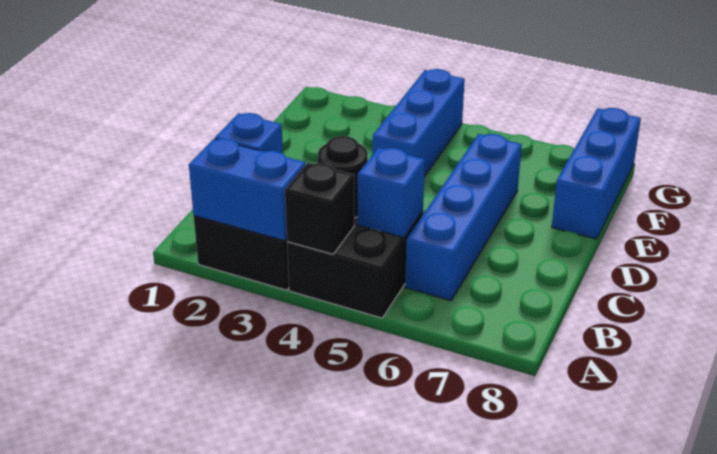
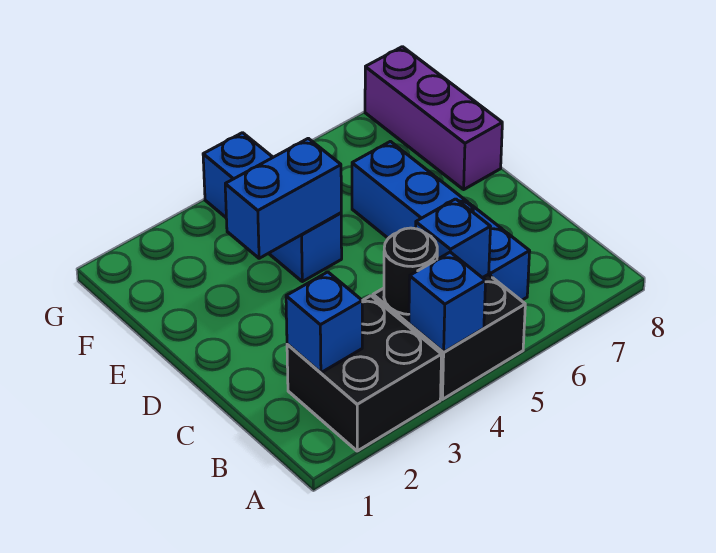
blue brick A2:A3 level 2 -> blue brick E3:E4 level 2
black brick A4 level 2 -> blue brick A4 level 2
blue brick E8:G8 level 1 -> purple brick E8:G8 level 1

